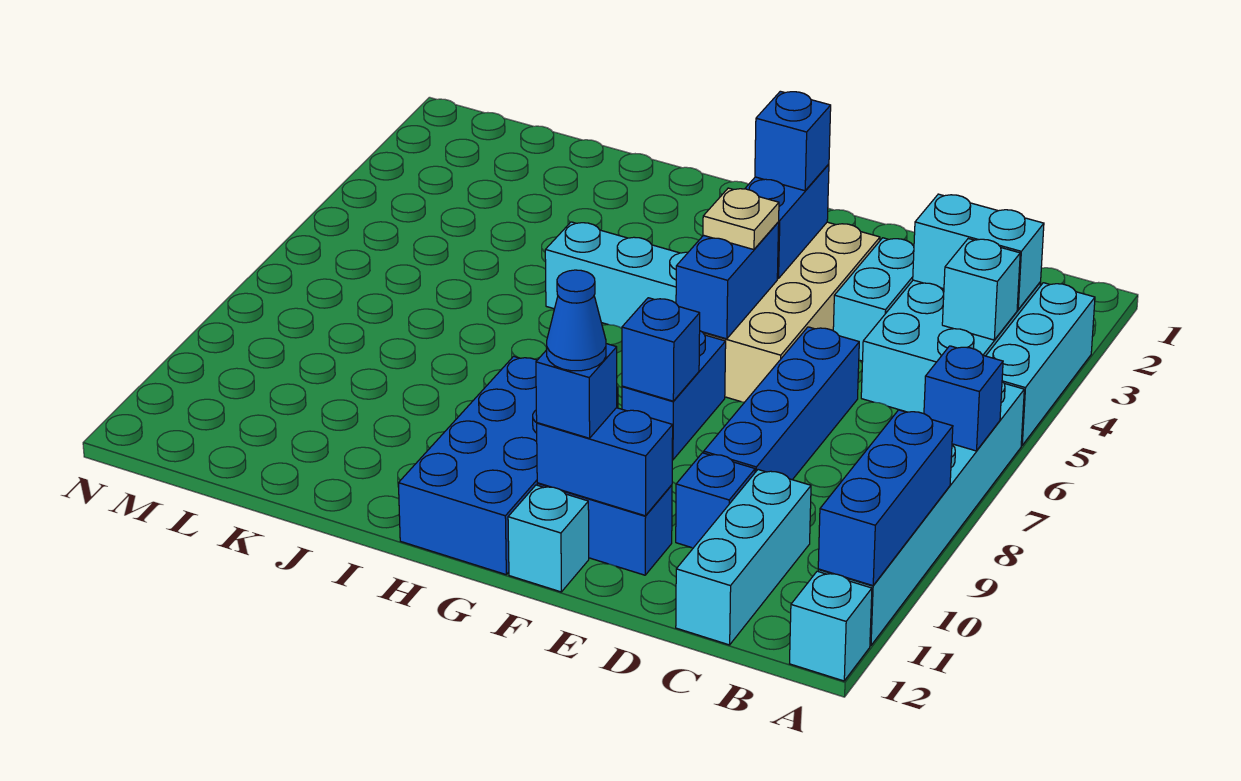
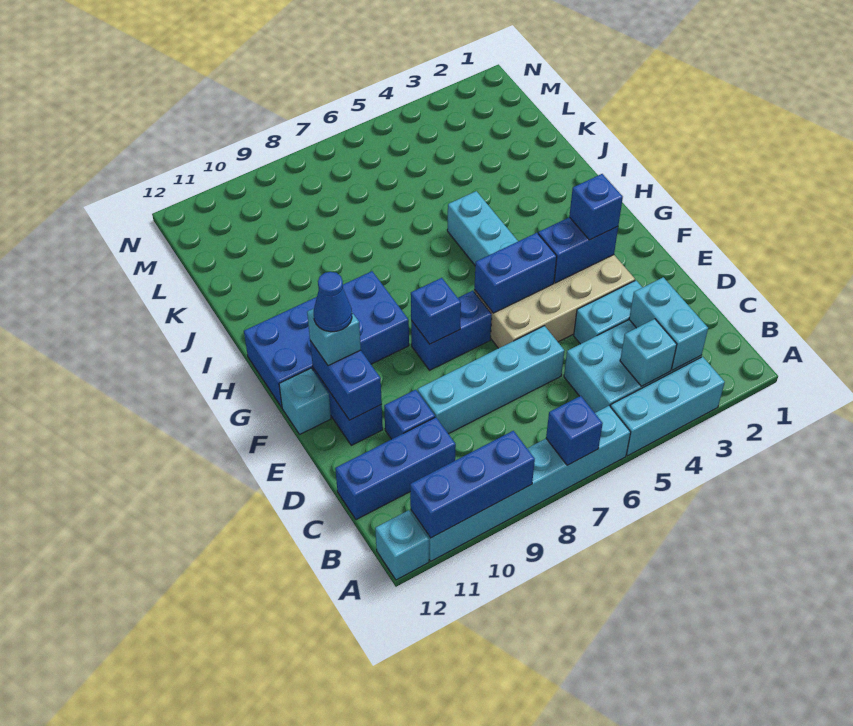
cyan brick C10:C12 level 1 -> blue brick C10:C12 level 1
blue brick D6:D9 level 1 -> cyan brick D6:D9 level 1
tan plate F5 level 3 -> none
blue brick F11 level 3 -> cyan brick F11 level 3

